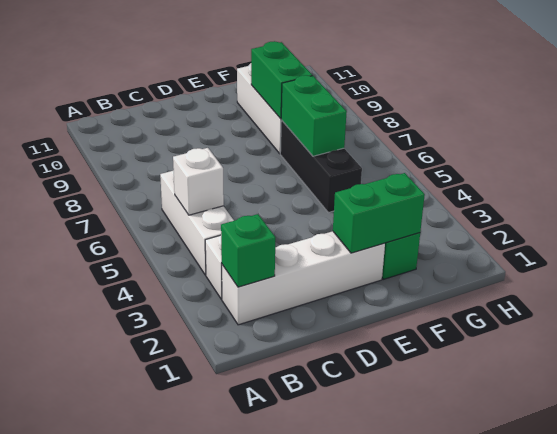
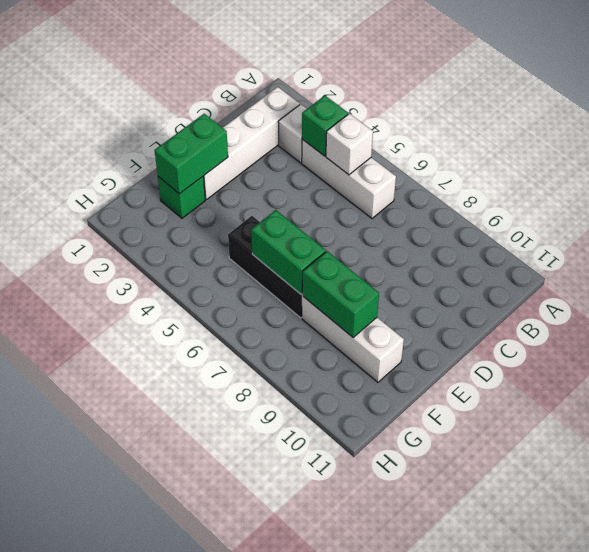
green brick B2 level 2 -> green brick B4 level 2

